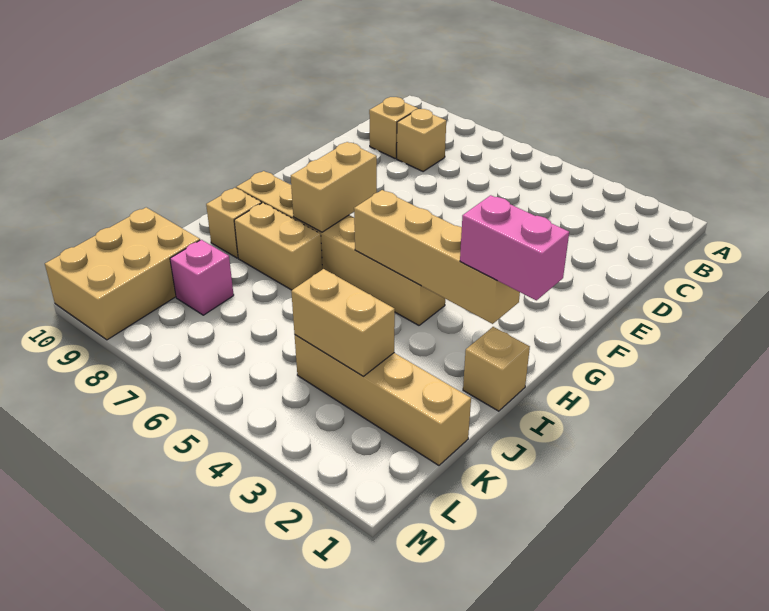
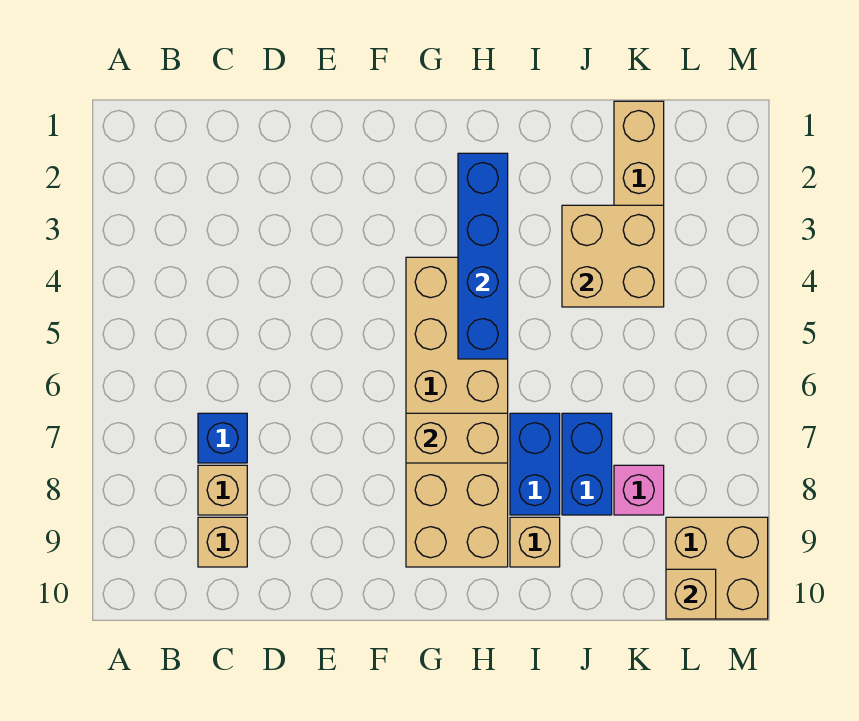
none -> blue brick C7 level 1
pink brick H1:H2 level 3 -> none
tan brick H2:H5 level 2 -> blue brick H2:H5 level 2
tan brick H4:H9 level 1 -> tan brick G4:H9 level 1
tan brick I1 level 1 -> tan brick L10 level 2
tan brick I7:I8 level 1 -> blue brick I7:I8 level 1
none -> blue brick J7:J8 level 1
tan brick K3:K4 level 2 -> tan brick J3:K4 level 2
tan brick K9:M10 level 1 -> tan brick L9:M10 level 1

